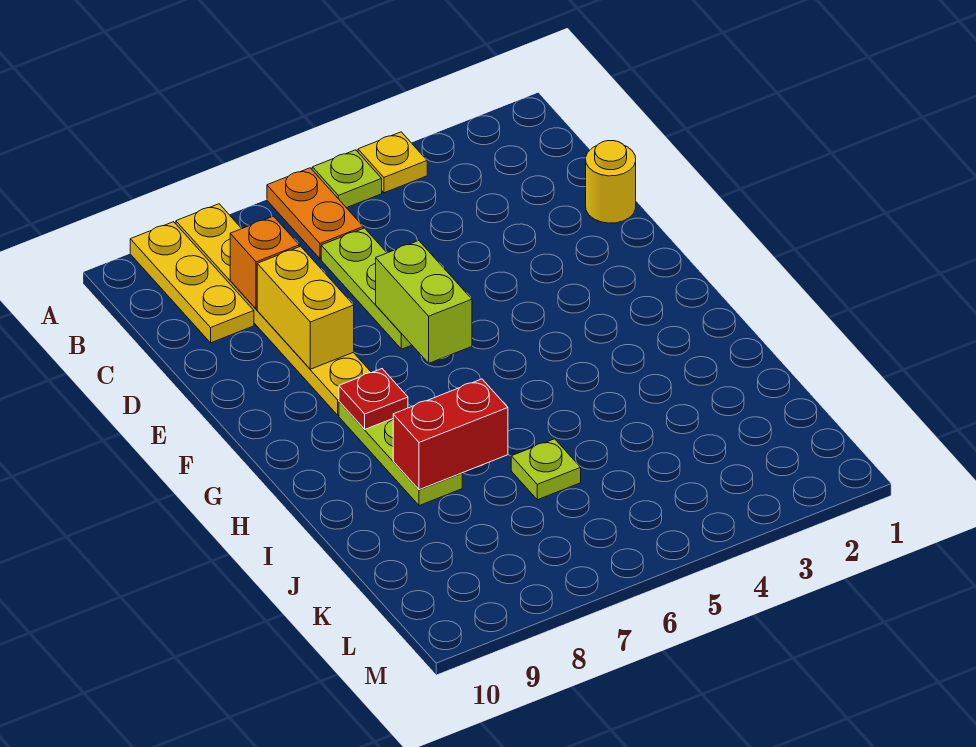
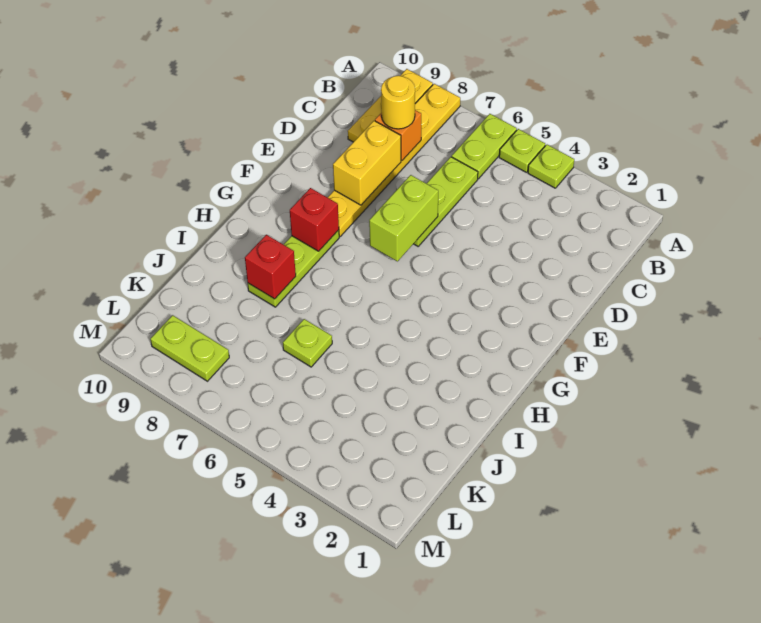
yellow plate A4 level 1 -> lime plate A4 level 1
orange plate A6:B6 level 1 -> lime plate A6:B6 level 1
yellow round brick D1 level 1 -> yellow round brick C8 level 3
red plate G8 level 2 -> red brick G8 level 2
red brick I7:I8 level 2 -> red brick I8 level 2
none -> lime plate L8:L9 level 1

